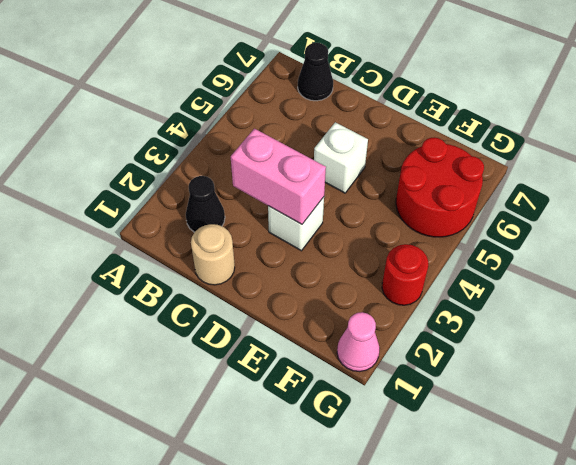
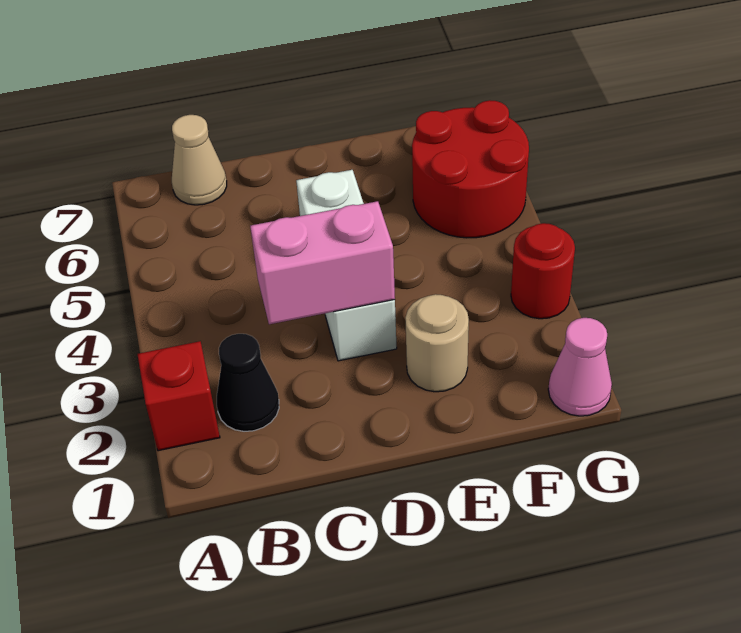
none -> red brick A2 level 1
black cone B7 level 1 -> tan cone B7 level 1
tan round brick C1 level 1 -> tan round brick E2 level 1

